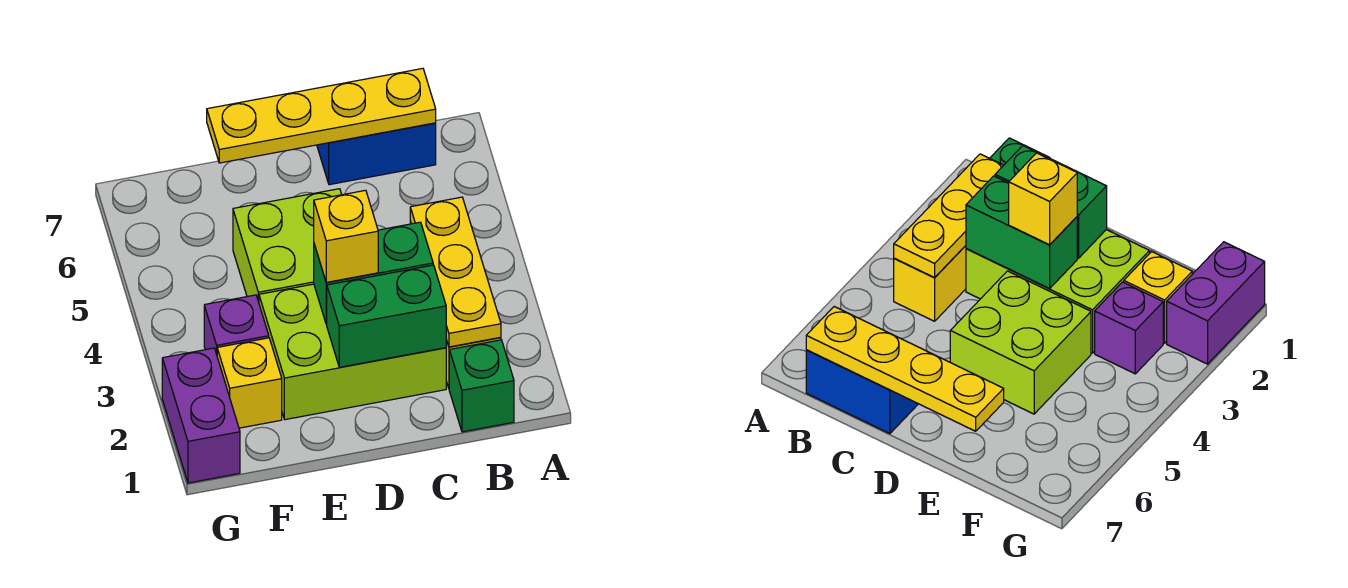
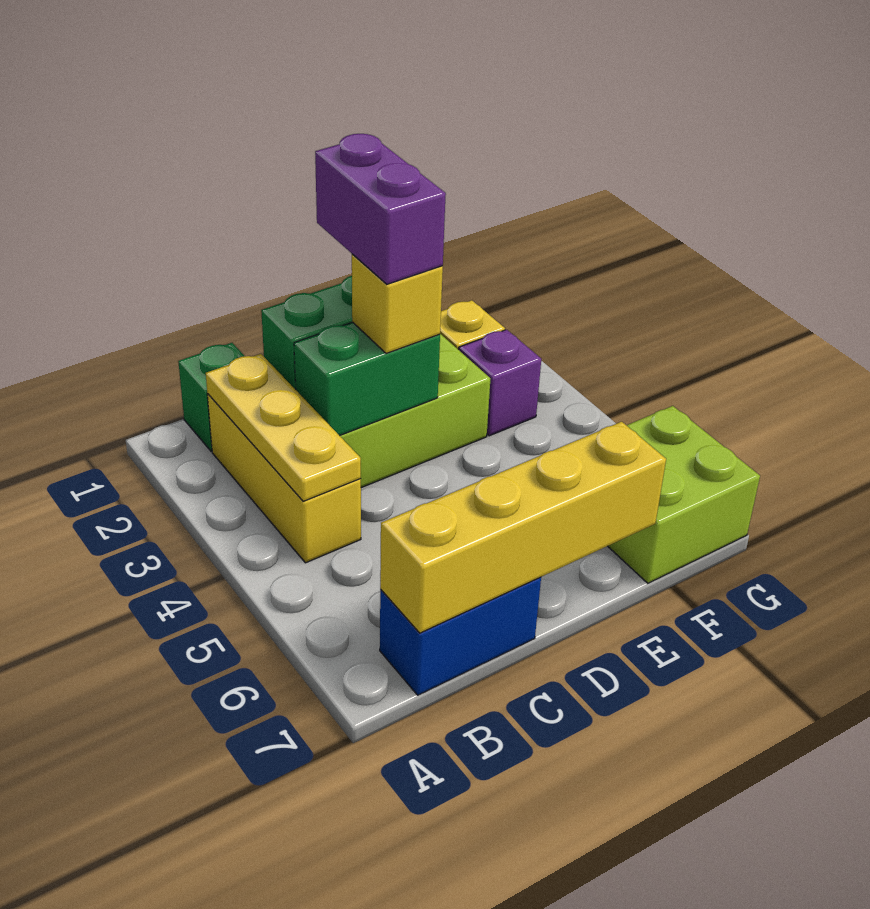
yellow plate B7:E7 level 2 -> yellow brick B7:E7 level 2
lime brick D4:E5 level 1 -> lime brick F6:G7 level 1
purple brick G1:G2 level 1 -> purple brick D2:D3 level 4

